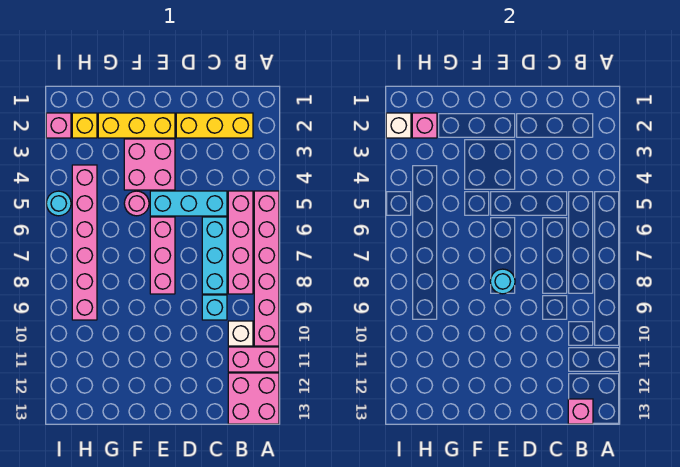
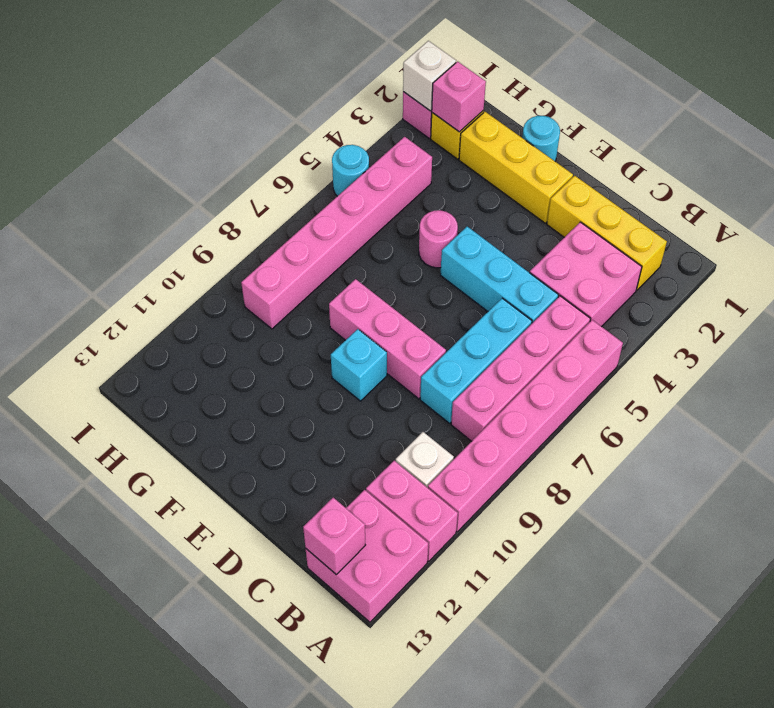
cyan brick C9 level 1 -> cyan brick E9 level 1
pink brick E3:F4 level 1 -> pink brick B3:C4 level 1
pink brick E6:E8 level 1 -> pink brick D8:F8 level 1
cyan round brick E8 level 2 -> cyan round brick F1 level 1

